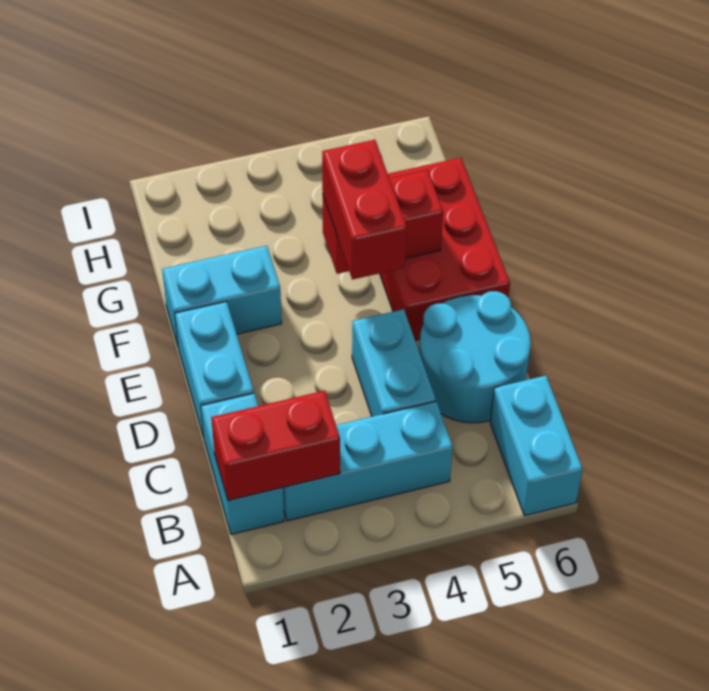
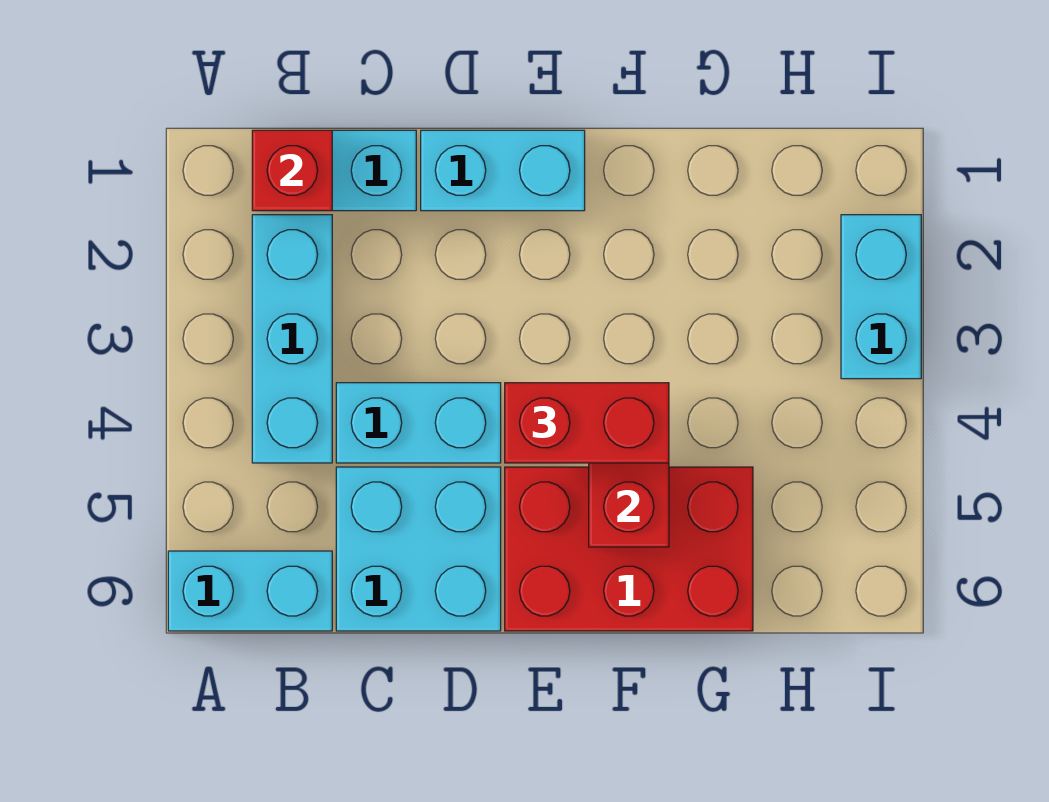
red brick B1:B2 level 2 -> red brick B1 level 2
cyan round brick C5:D6 level 1 -> cyan brick C5:D6 level 1
cyan brick F1:F2 level 1 -> cyan brick I2:I3 level 1

